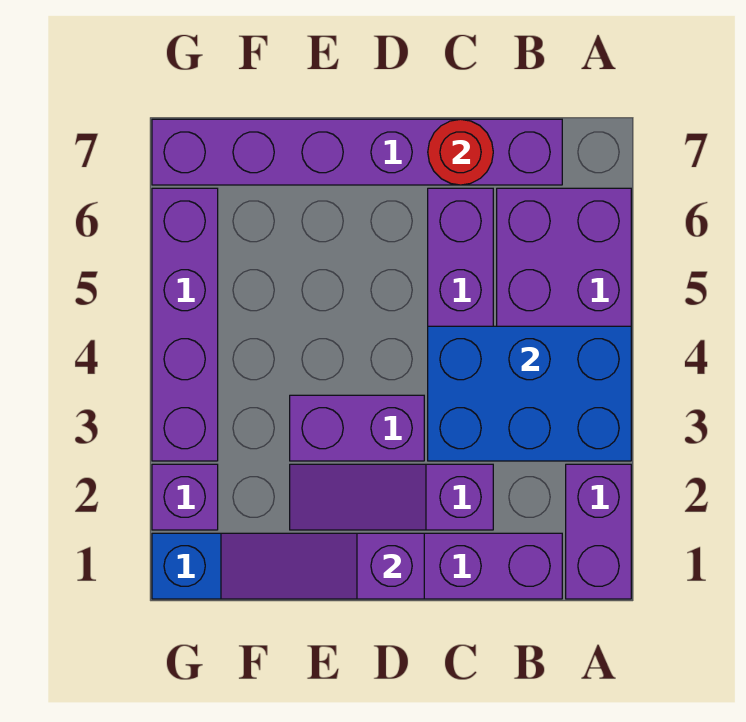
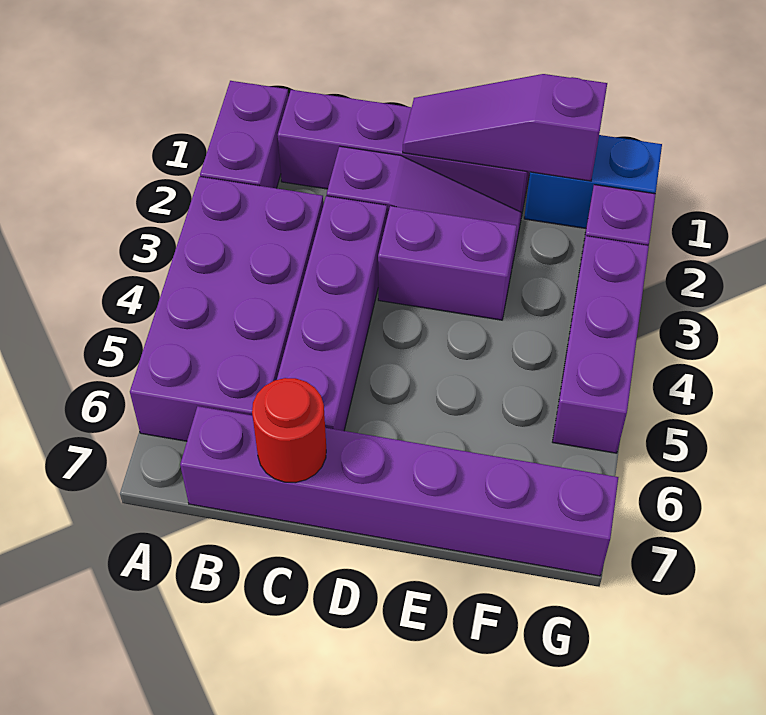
blue brick A3:C4 level 2 -> none
purple slope D1:F1 level 2 top D -> purple slope D1:F1 level 2 top F
purple brick G3:G6 level 1 -> purple brick G3:G5 level 1

